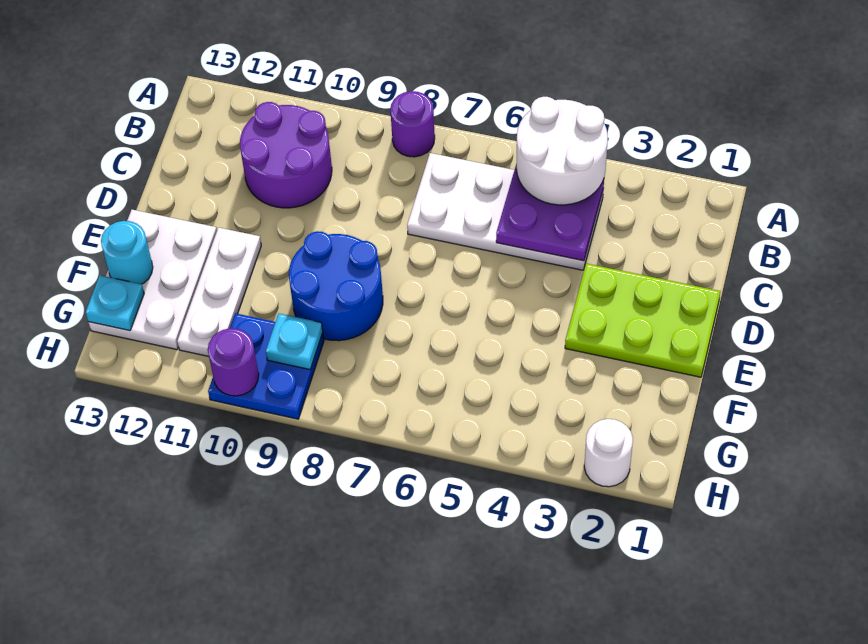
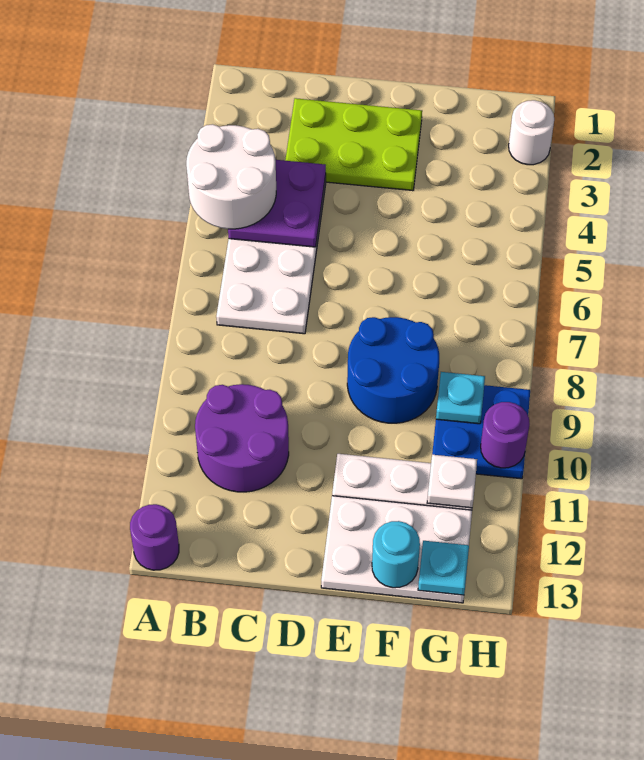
purple round brick A8 level 1 -> purple round brick A13 level 1
lime plate D1:E3 level 1 -> lime plate C2:E3 level 1
none -> white plate G11 level 2

